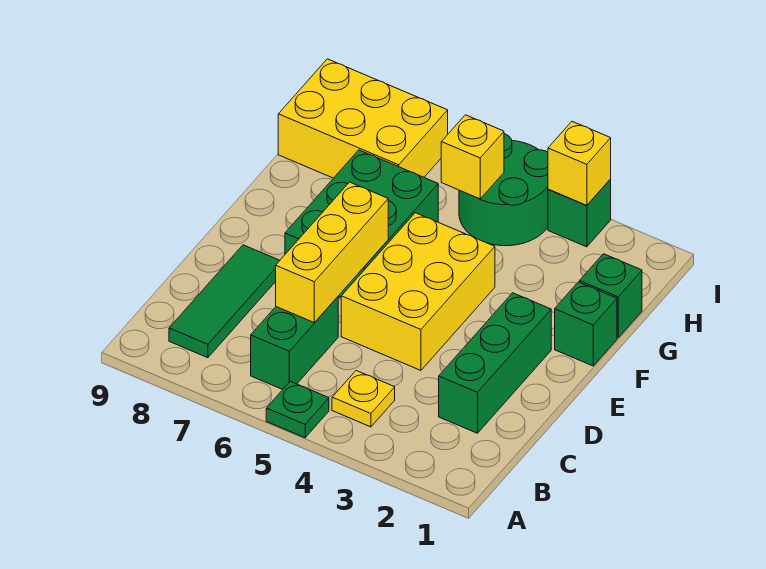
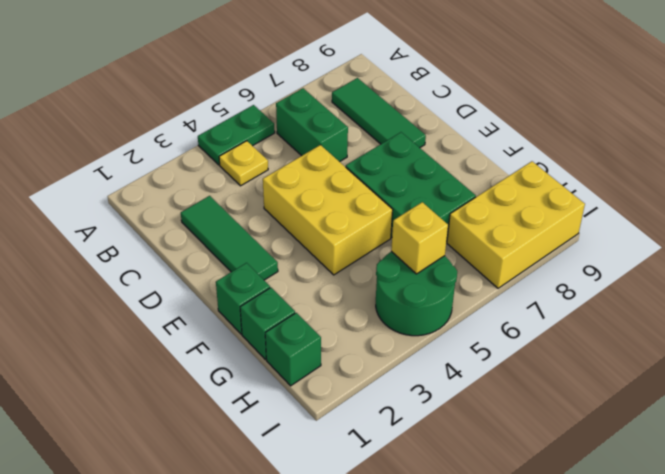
green plate A5 level 1 -> green plate A4:A5 level 1
green brick C2:E2 level 1 -> green tile C2:E2 level 1
yellow brick C6:E6 level 2 -> none
green brick I3 level 1 -> green brick H1 level 1
yellow brick I3 level 2 -> none

